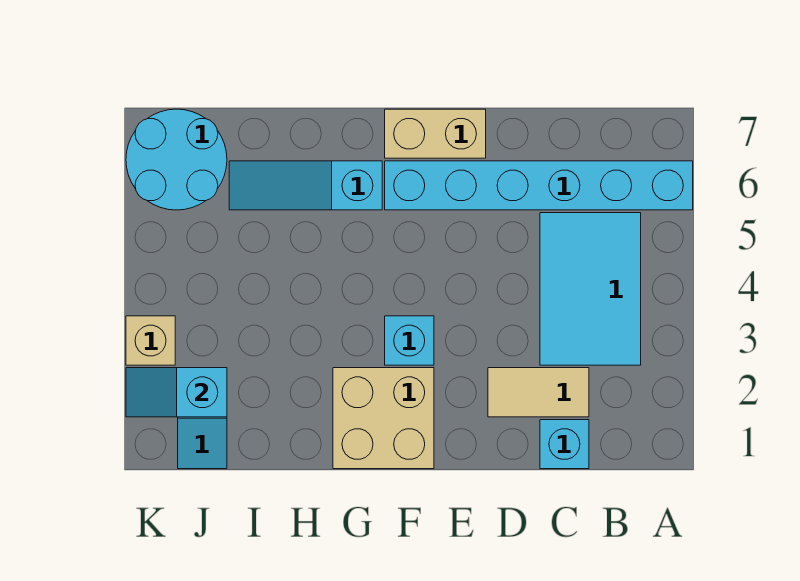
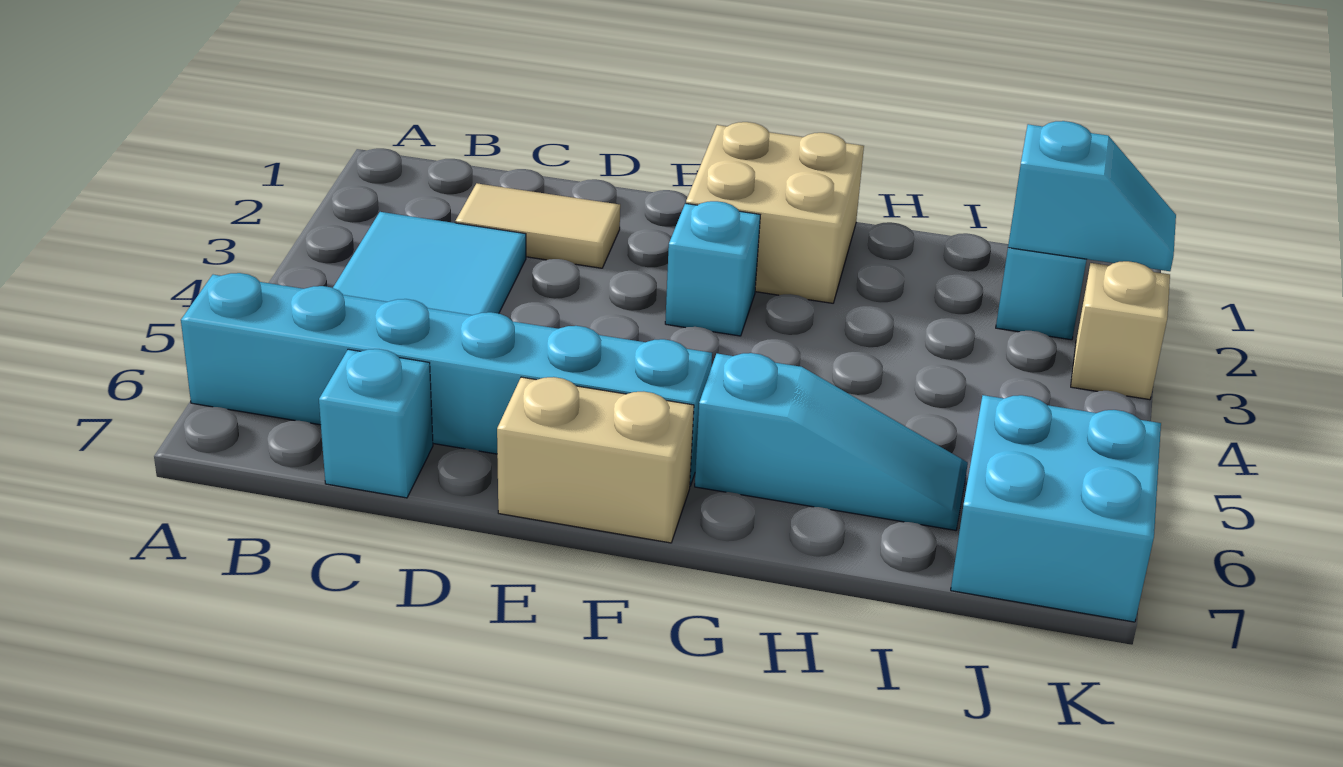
cyan brick C1 level 1 -> cyan brick C7 level 1
cyan round brick J6:K7 level 1 -> cyan brick J6:K7 level 1

